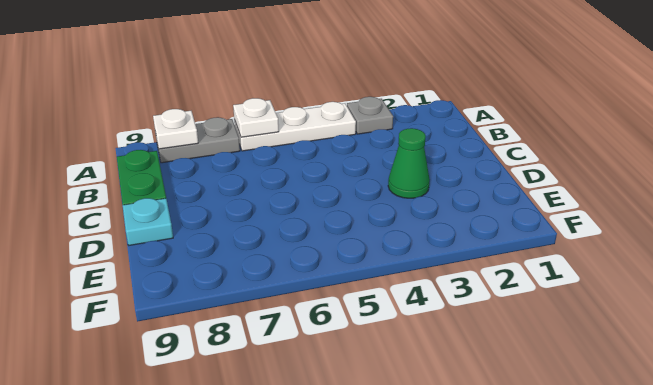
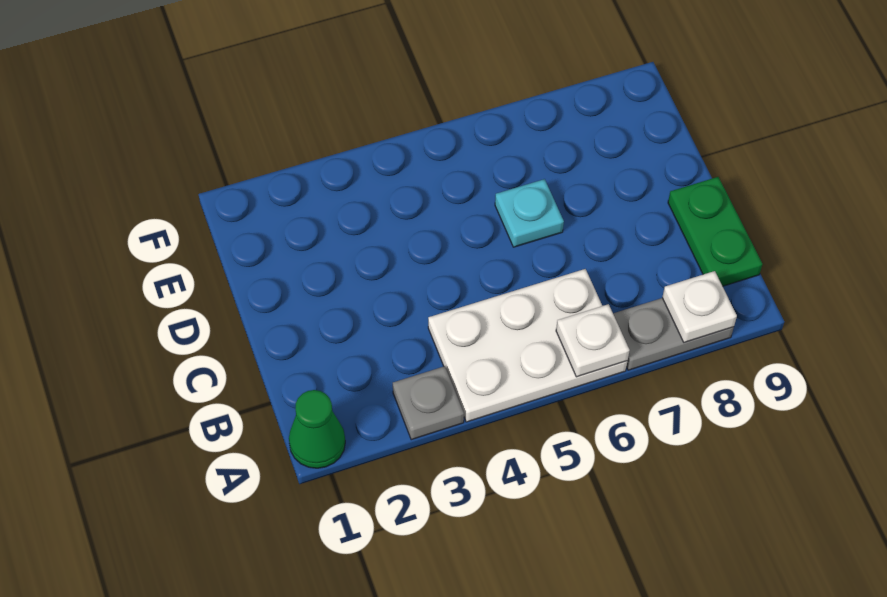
white plate A4:A6 level 1 -> white plate A4:B6 level 1
green cone D3 level 1 -> green cone A1 level 1
cyan plate D9 level 1 -> cyan plate D6 level 1

